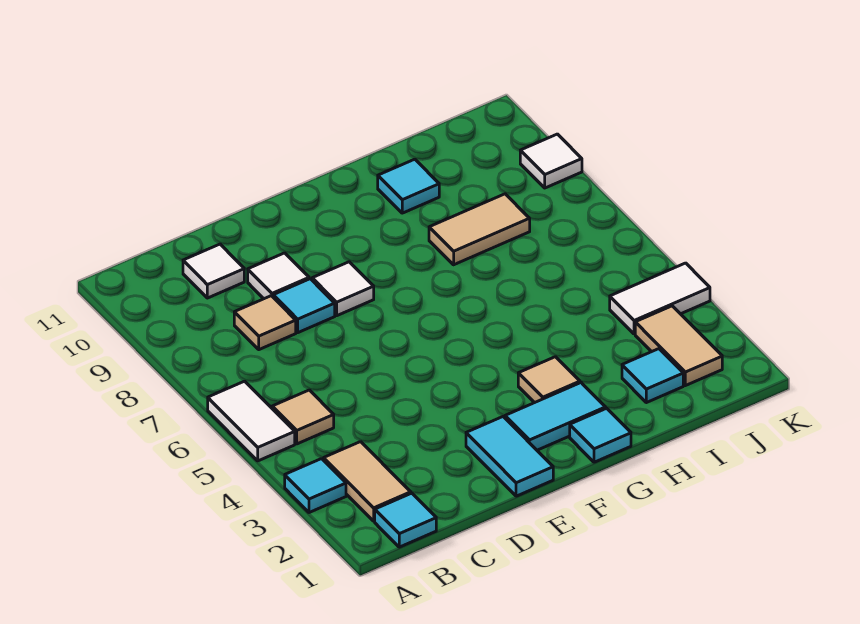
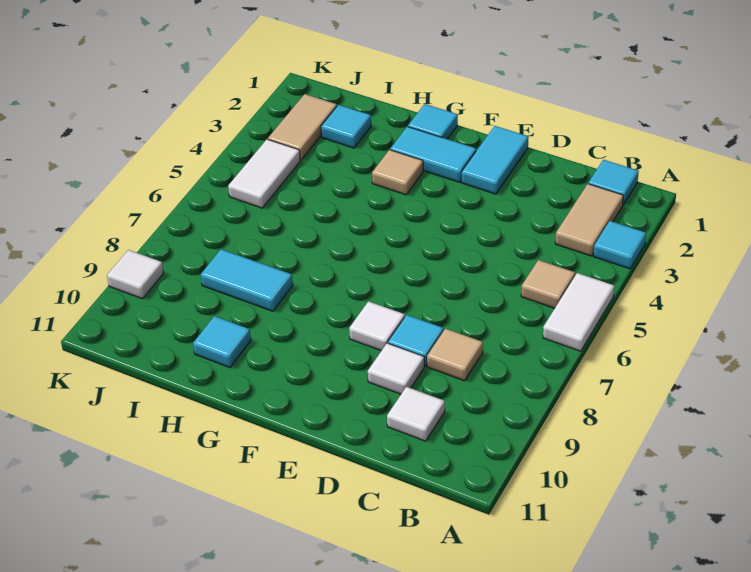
tan tile H8:I8 level 1 -> cyan tile H8:I8 level 1
white tile J4:K4 level 1 -> white tile J4:J5 level 1

